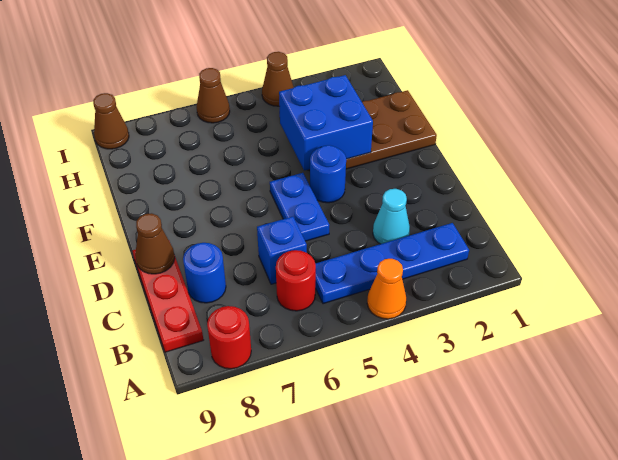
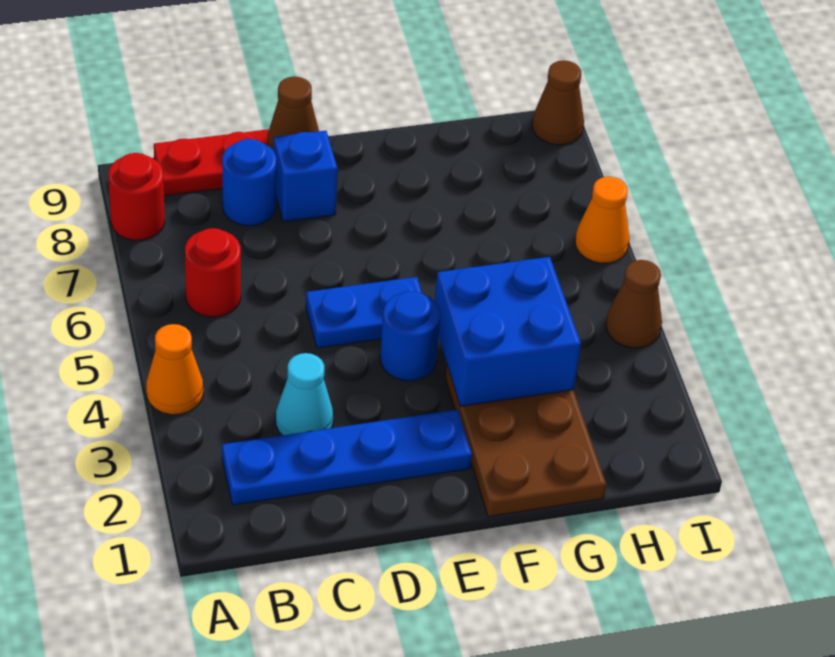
blue plate B2:B5 level 1 -> blue plate B2:E2 level 1
blue brick C6 level 1 -> blue brick D8 level 1
brown cone I6 level 1 -> orange cone I6 level 1

